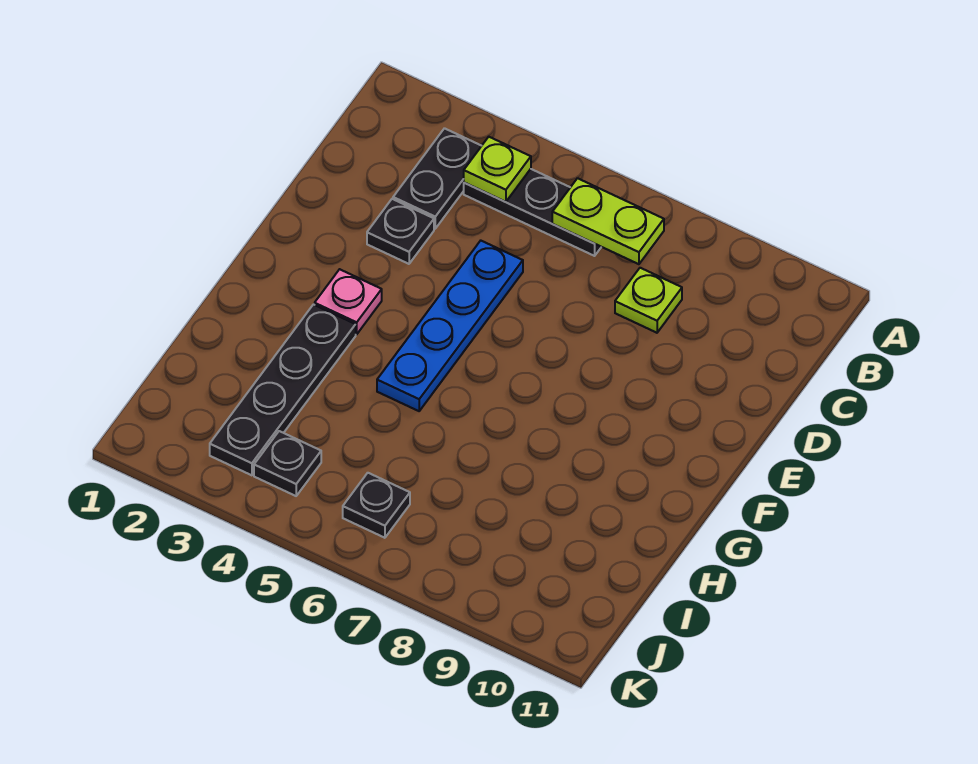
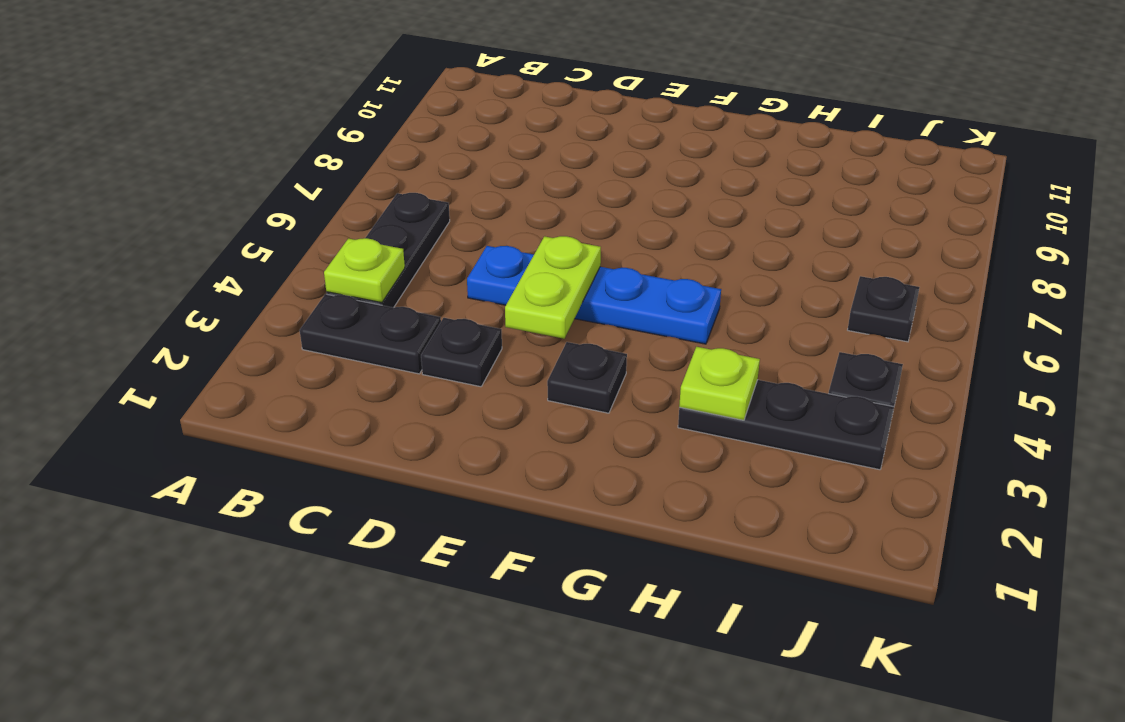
lime plate B6:B7 level 2 -> lime plate E4:E5 level 2
lime plate C8 level 1 -> lime plate H3 level 2
pink plate F3 level 1 -> black plate F3 level 1
black plate G3:J3 level 1 -> black plate H3:J3 level 1

